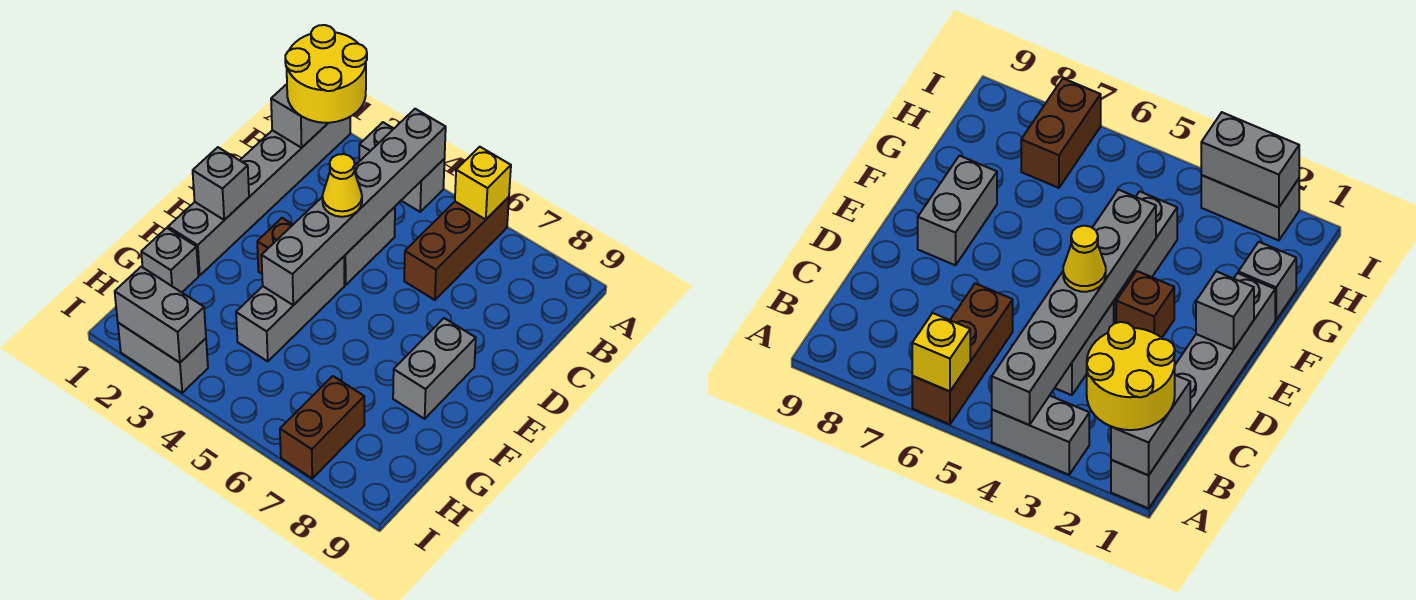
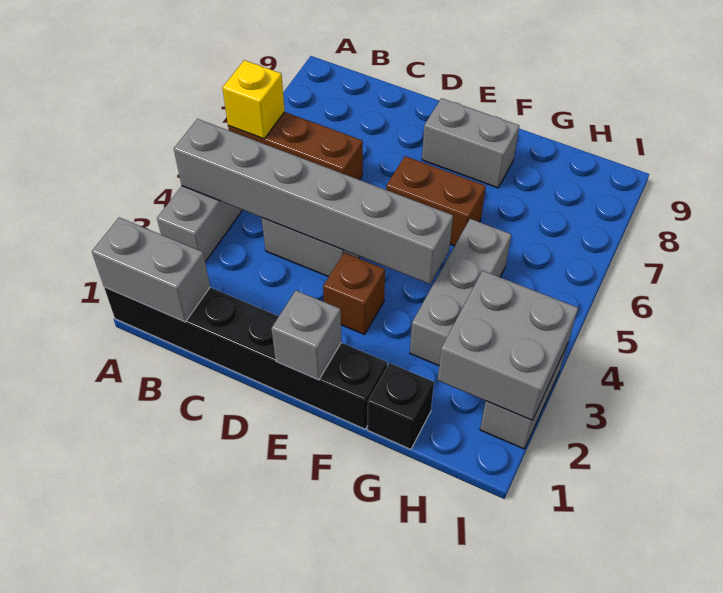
grey brick A1:F1 level 1 -> black brick A1:F1 level 1
yellow round brick A1:B2 level 3 -> none
yellow cone D4 level 3 -> none
grey brick E4:G4 level 1 -> grey brick G3:G5 level 1
grey brick G1 level 1 -> black brick G1 level 1
brown brick H7:I7 level 1 -> brown brick E6:F6 level 1
grey brick I2:I3 level 2 -> grey brick H2:I3 level 2

